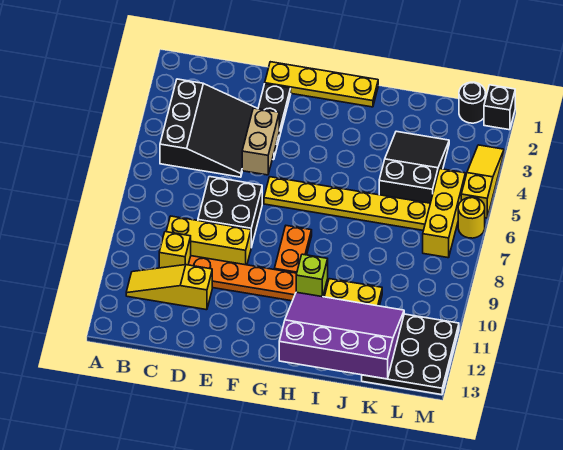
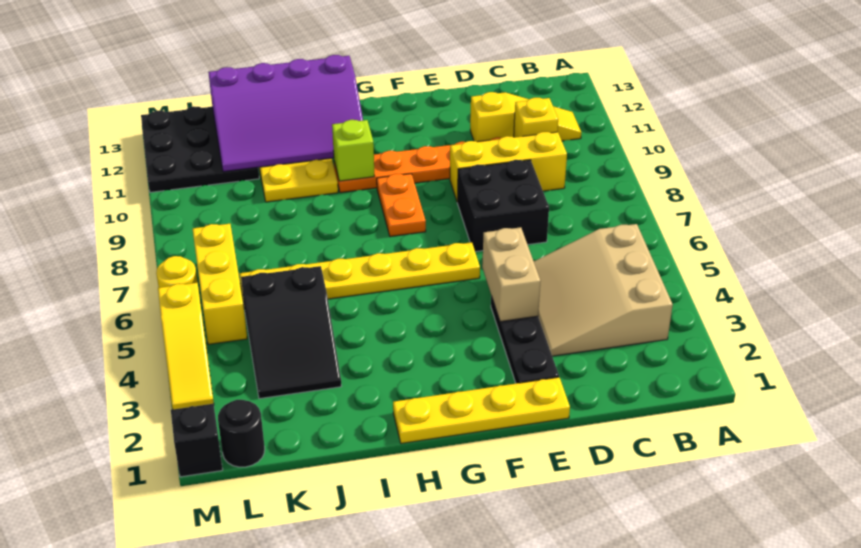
black slope B3:D5 level 1 top B -> tan slope B3:D5 level 1 top B

